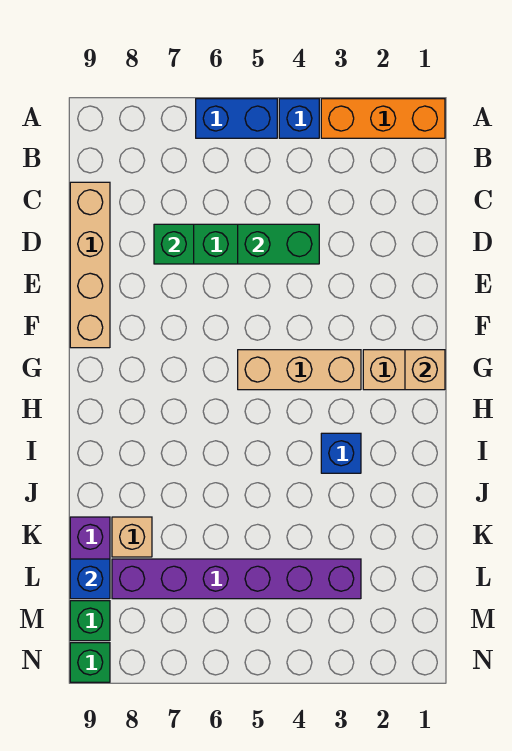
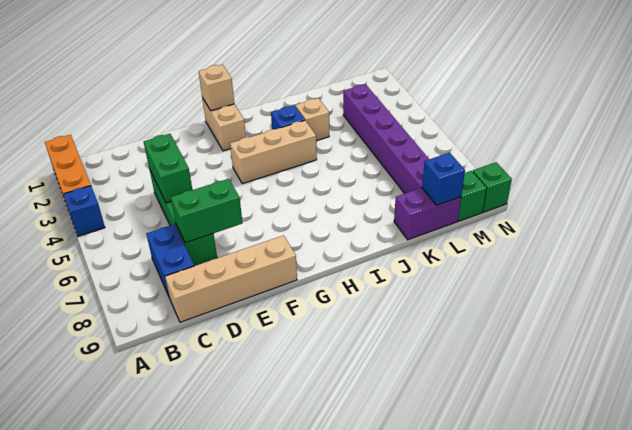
blue brick A5:A6 level 1 -> blue brick C7:C8 level 1
green brick D7 level 2 -> green brick D7:E7 level 2
tan brick G3:G5 level 1 -> tan brick G4:I4 level 1
tan brick K8 level 1 -> tan brick J3 level 1

